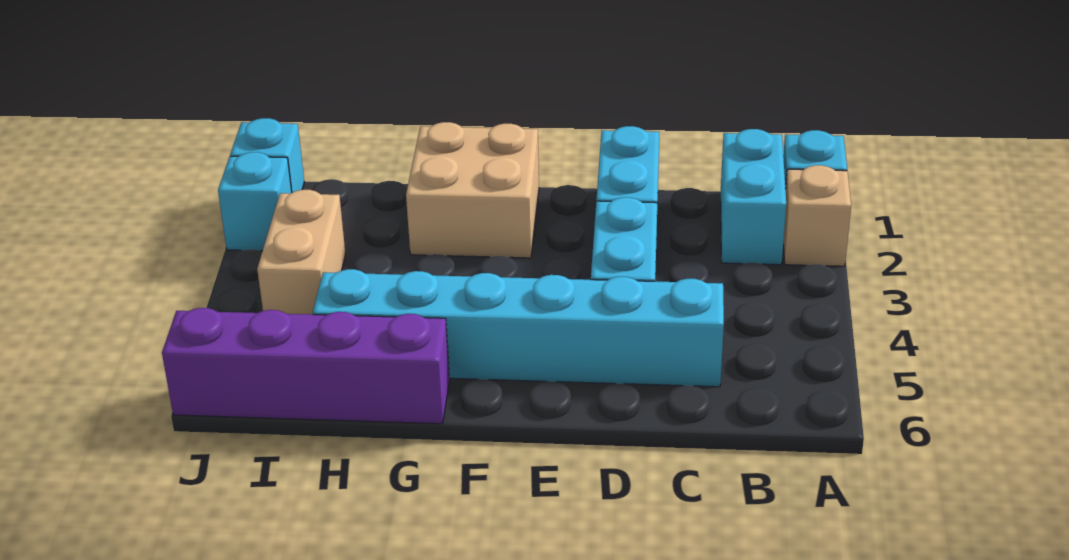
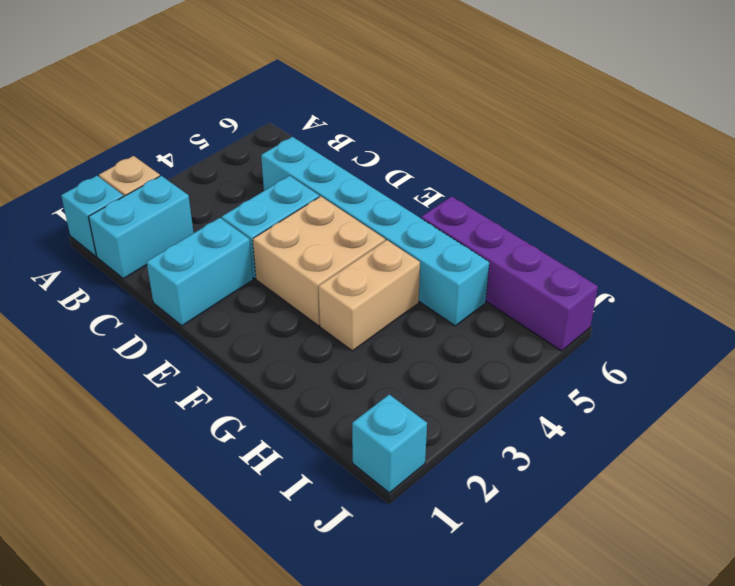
tan brick F1:G2 level 1 -> tan brick E3:F4 level 1
tan brick I3:I4 level 1 -> tan brick G3:G4 level 1
cyan brick J2 level 1 -> none

